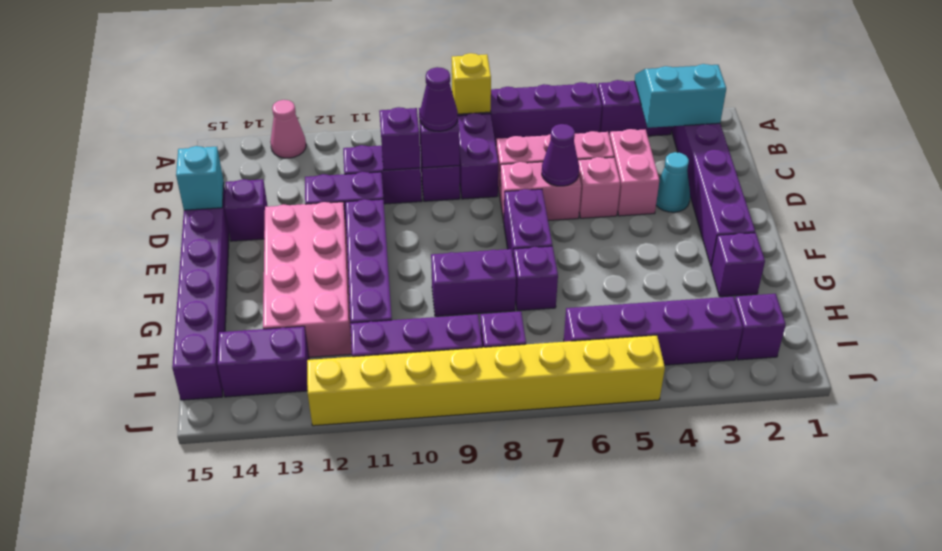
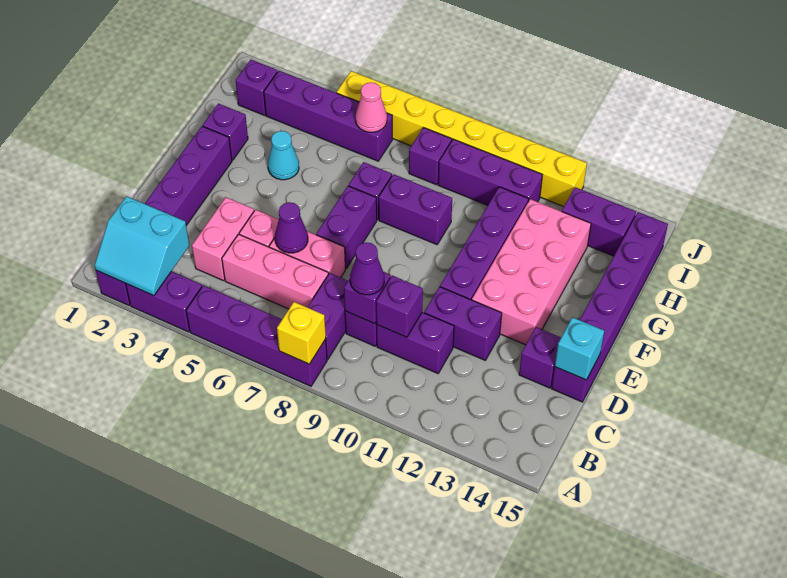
pink cone A13 level 1 -> pink cone I6 level 2
cyan cone D3 level 1 -> cyan cone G4 level 1

